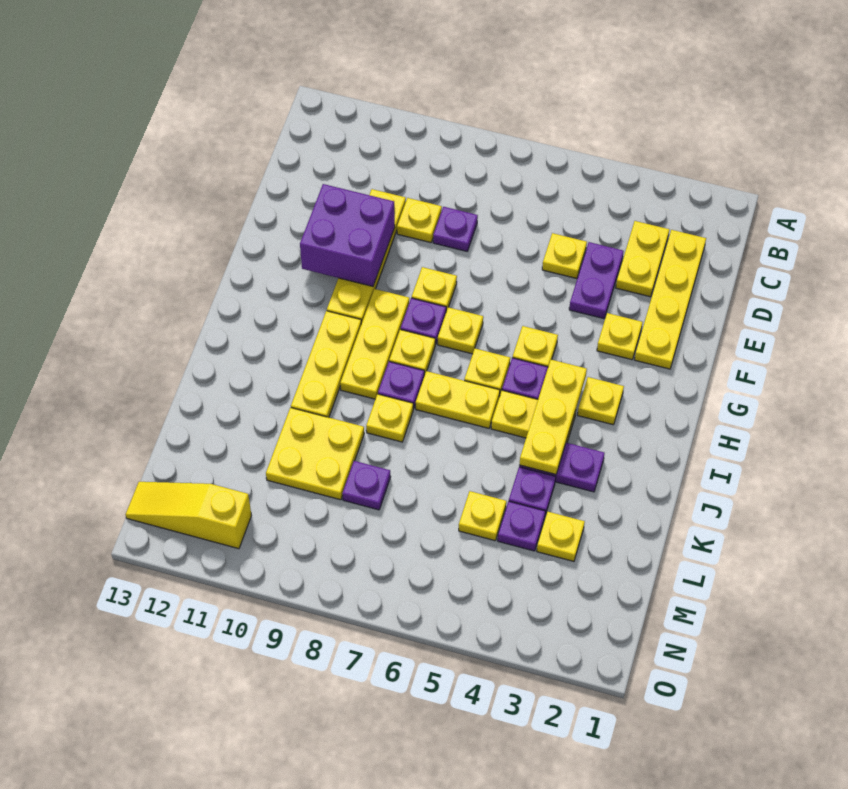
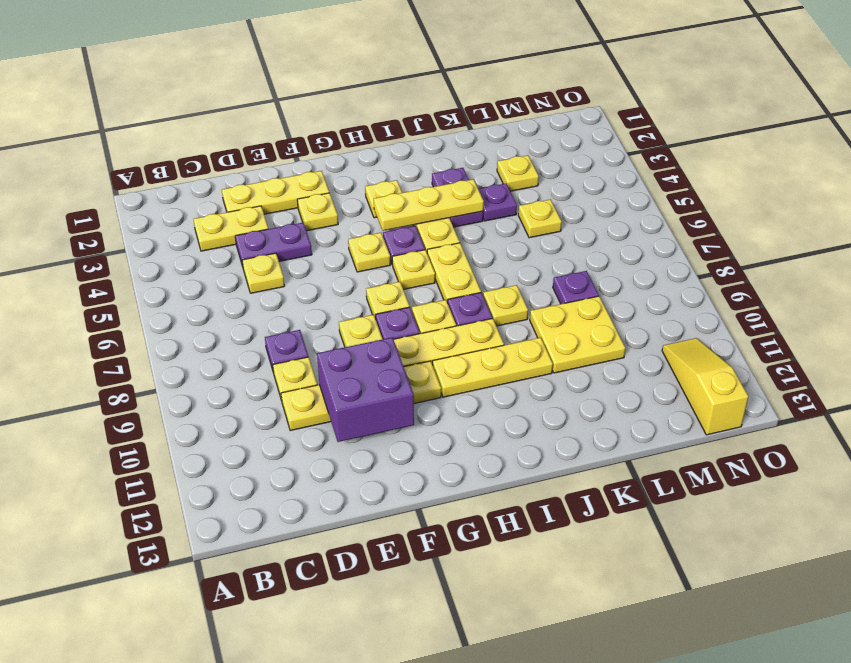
yellow plate C2:F2 level 1 -> yellow plate D2:F2 level 1
purple plate L4 level 1 -> none
yellow slope N11:N13 level 1 top 11 -> yellow slope N11:N13 level 1 top 13

